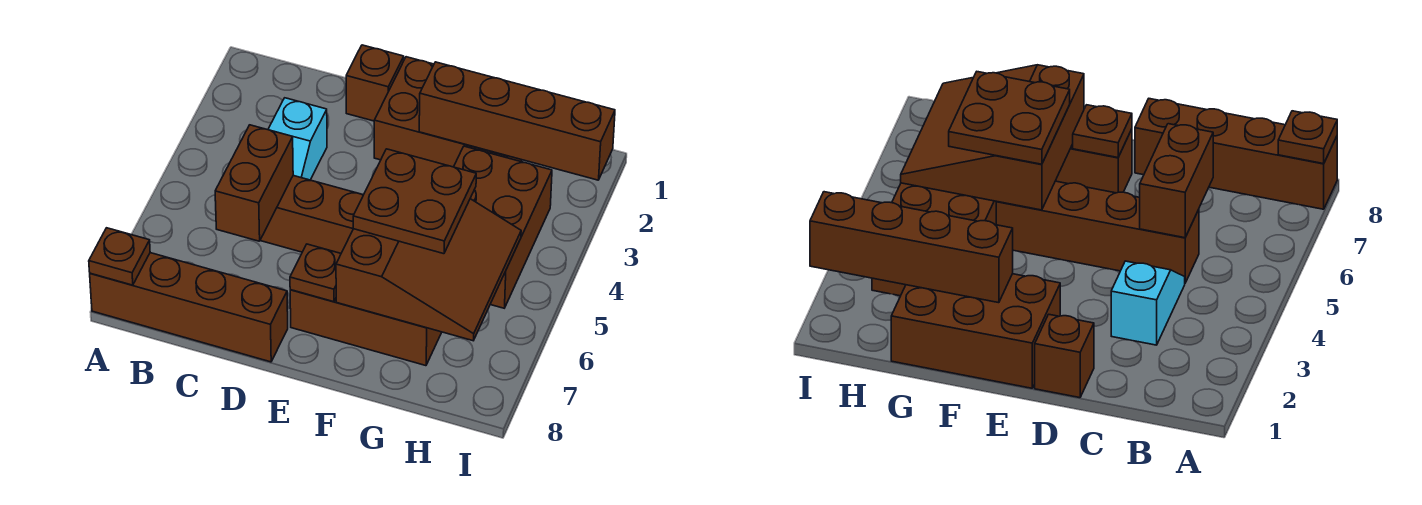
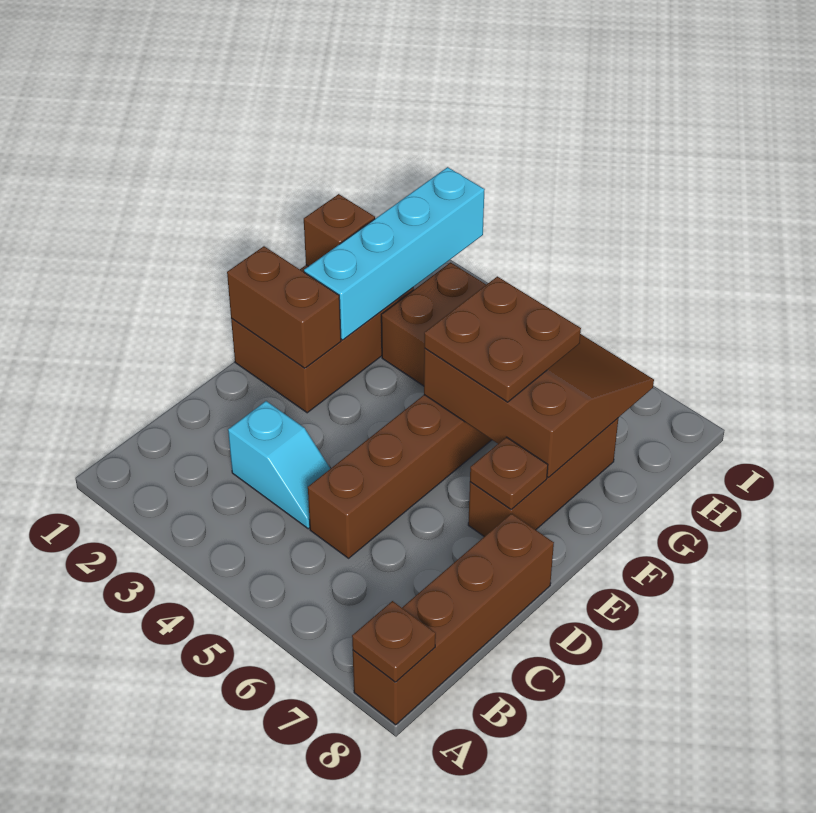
brown brick C5:C6 level 2 -> brown brick E1:E2 level 2
brown brick D1 level 1 -> brown brick G1 level 2
brown brick F2:I2 level 2 -> cyan brick F2:I2 level 2

